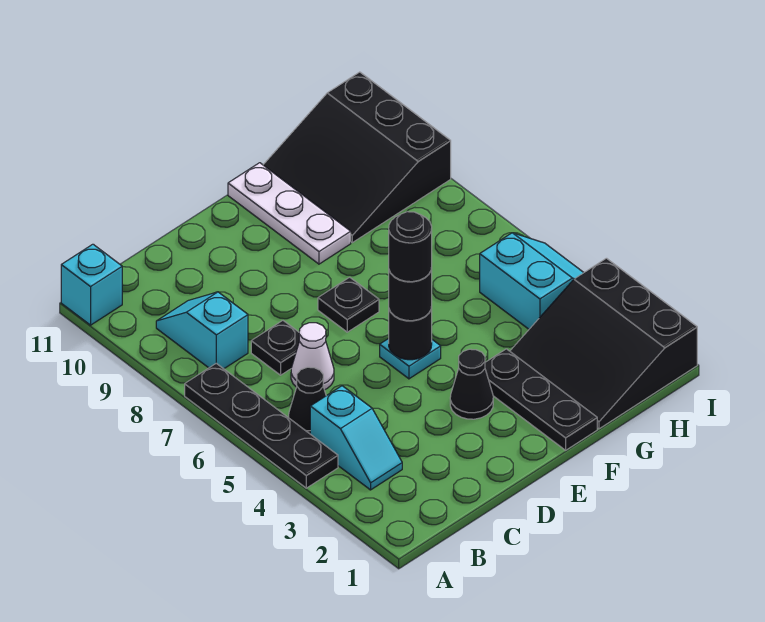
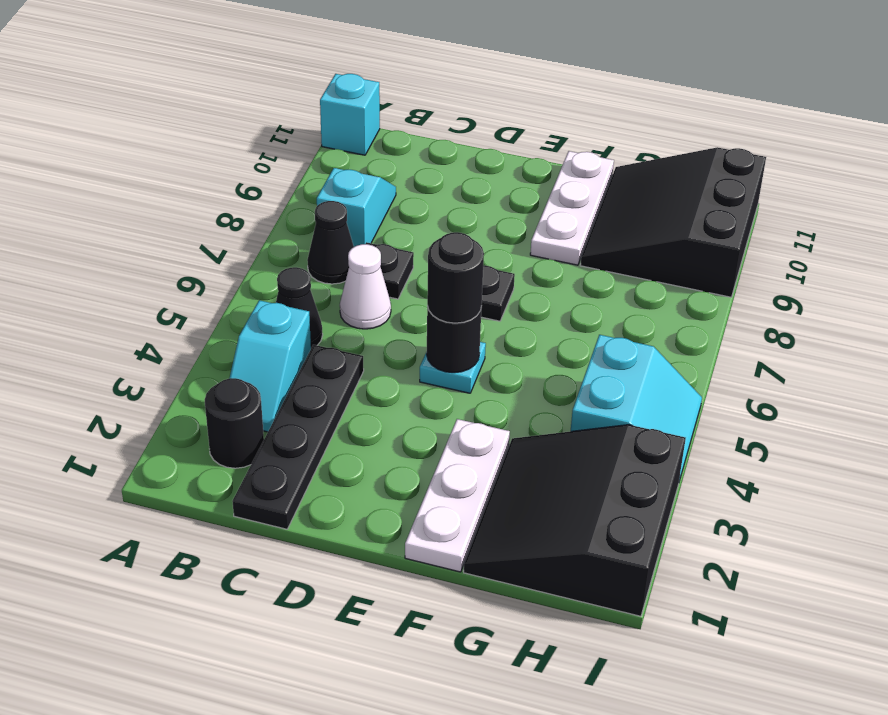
black plate A4:A7 level 1 -> black plate C1:C4 level 1
black cone E3 level 1 -> black cone B7 level 1
black round brick E5 level 4 -> black round brick B2 level 1
black plate F1:F3 level 1 -> white plate F1:F3 level 1

